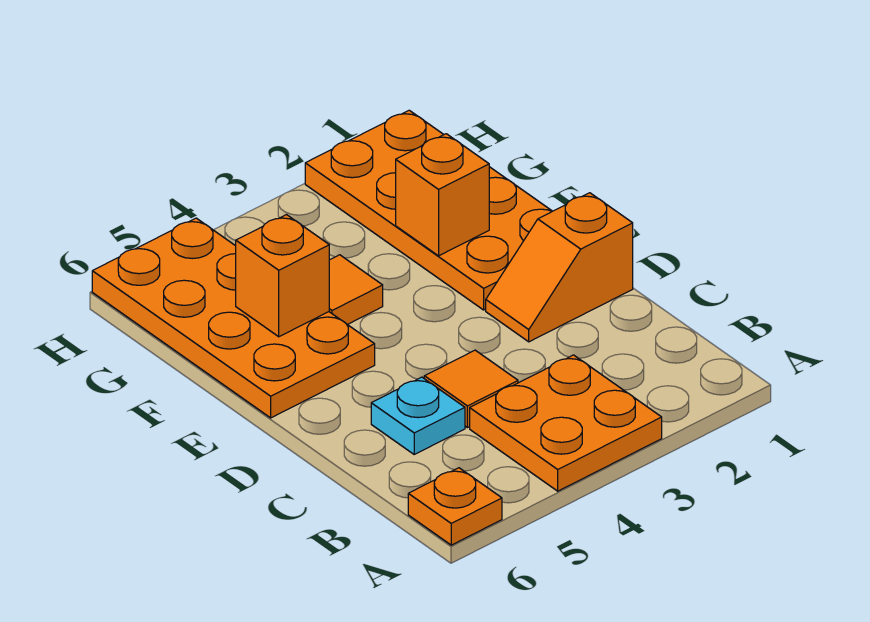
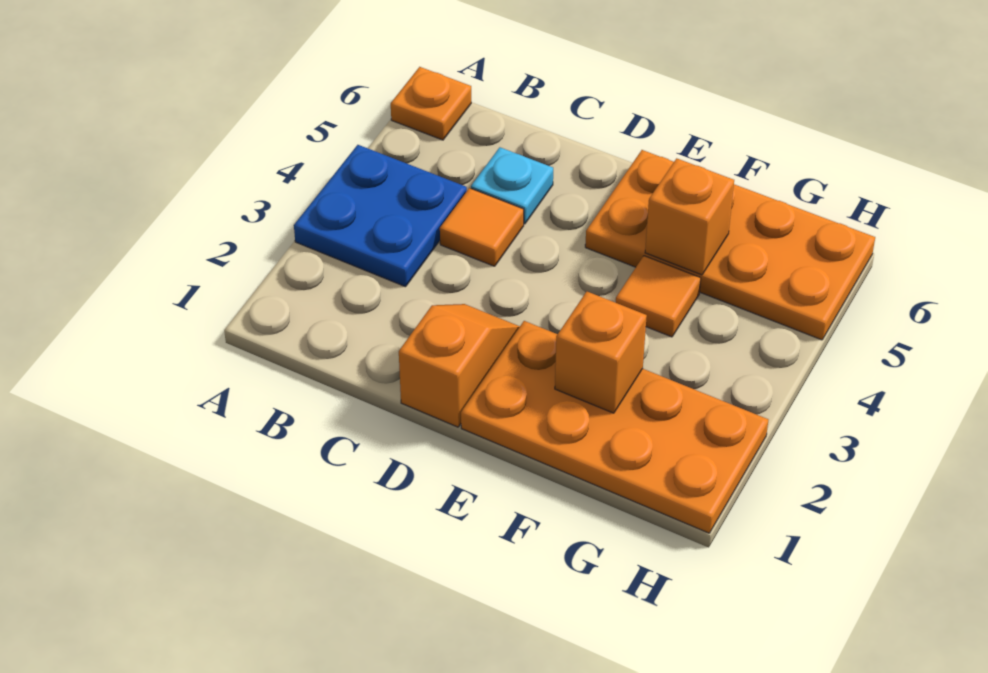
orange plate A3:B4 level 1 -> blue plate A3:B4 level 1

